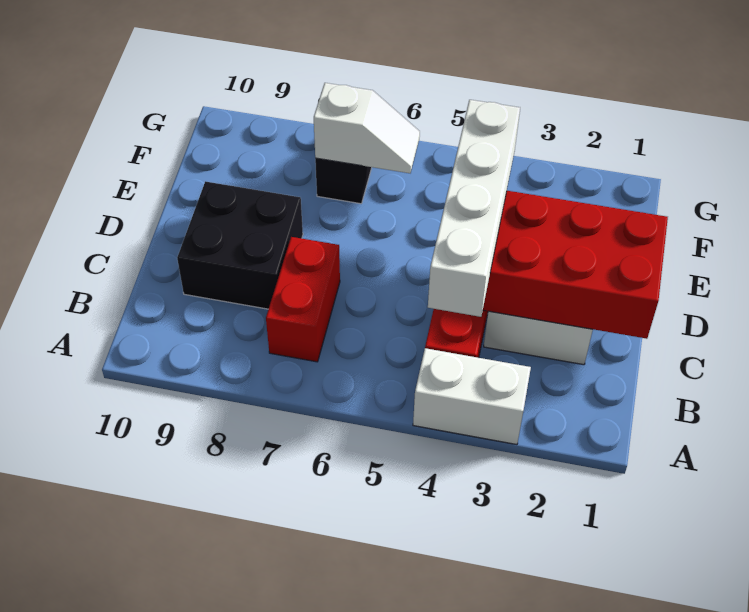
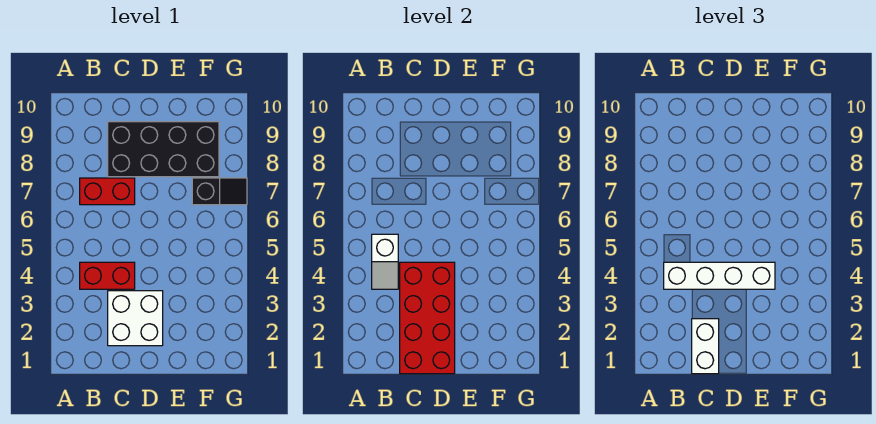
white brick A3:A4 level 1 -> white brick C1:C2 level 3
black brick C8:D9 level 1 -> black brick C8:F9 level 1
white slope F6:F7 level 2 top 7 -> white slope B4:B5 level 2 top 5

